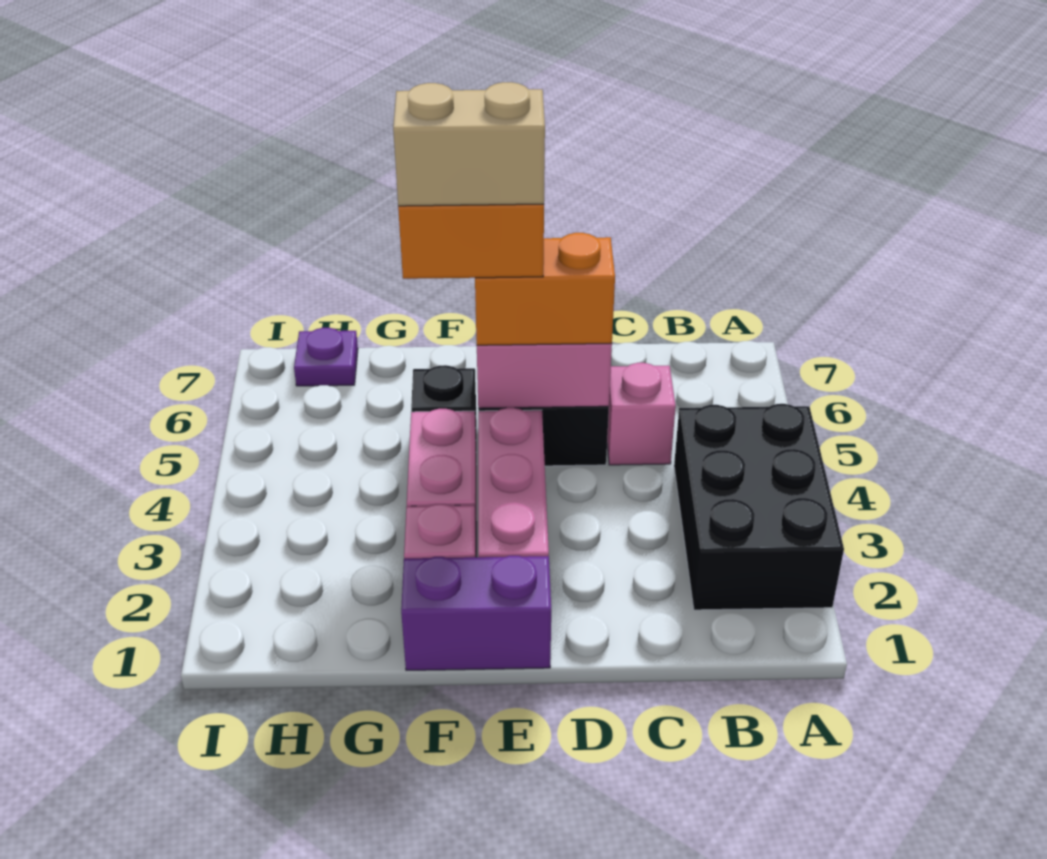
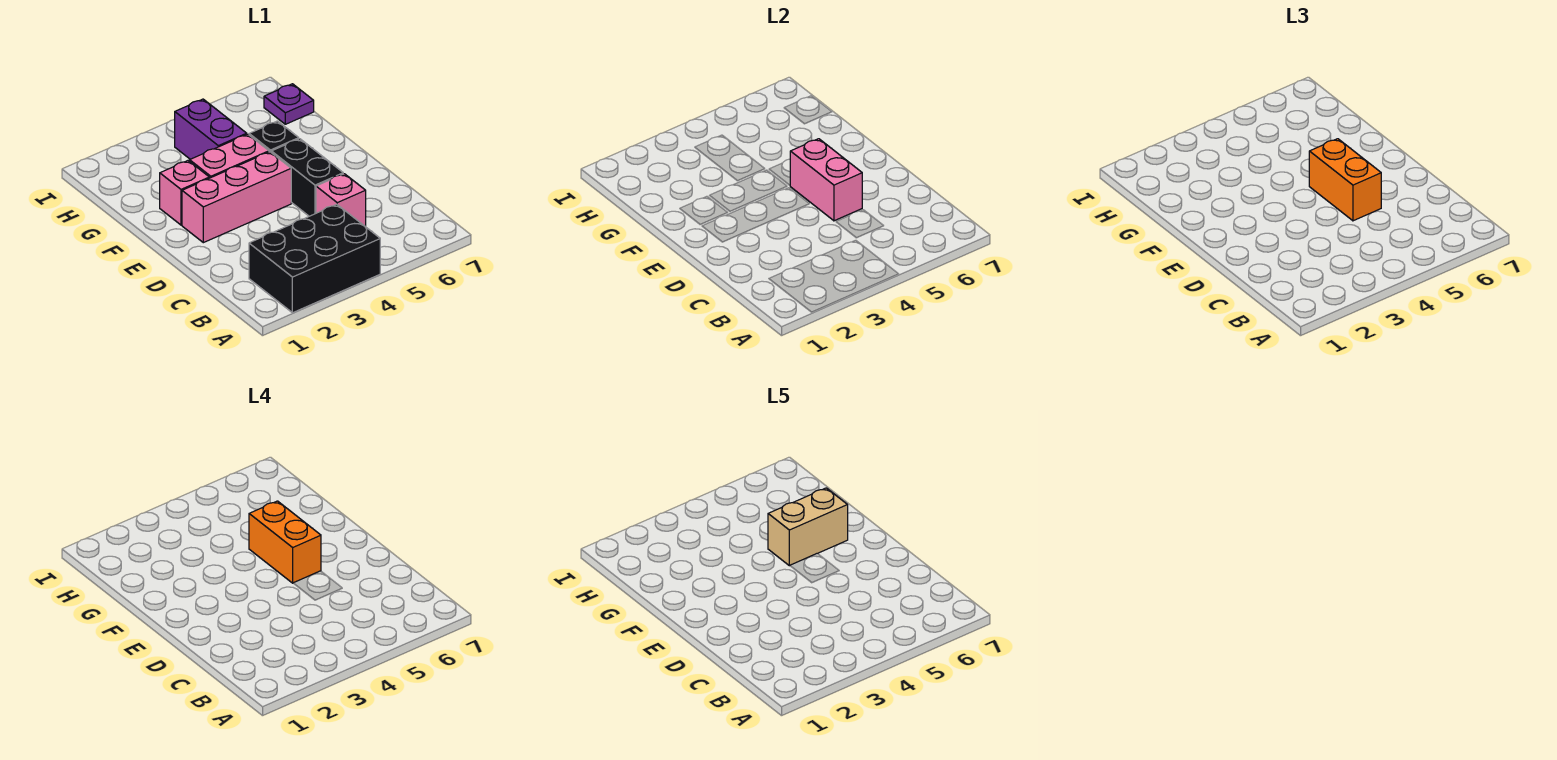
purple brick E1:F1 level 1 -> purple brick G4:H4 level 1
tan brick E5:F5 level 5 -> tan brick F5:F6 level 5

